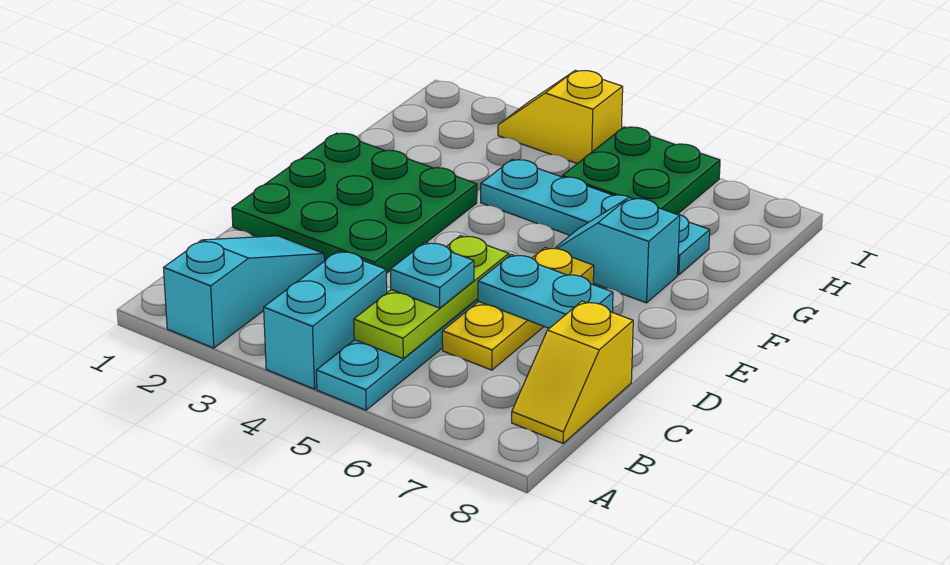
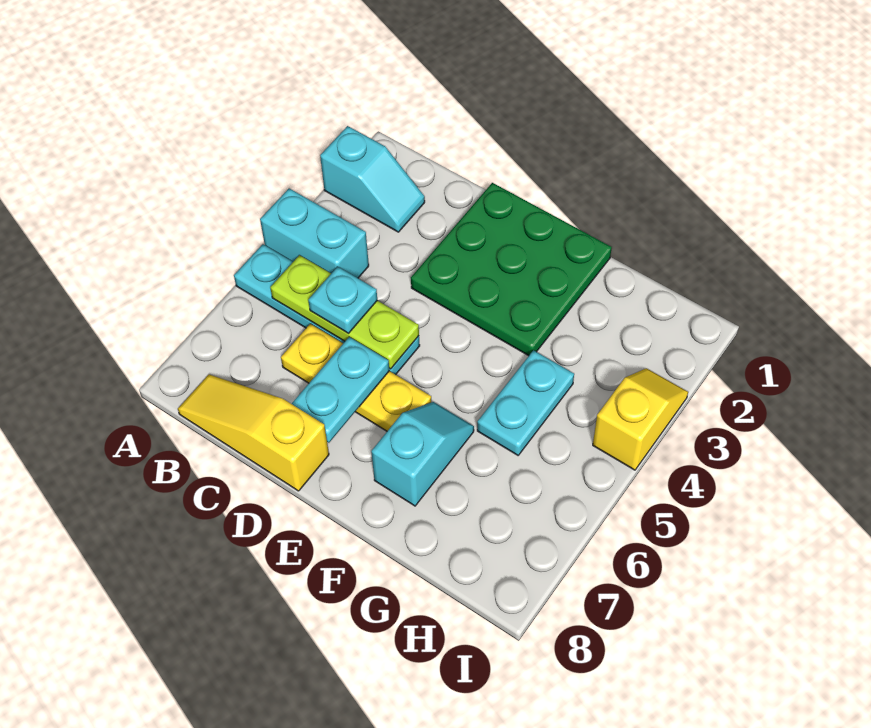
cyan slope A2:C2 level 1 top A -> cyan slope A2:B2 level 1 top A
yellow slope B8:C8 level 1 top C -> yellow slope B8:D8 level 1 top D
cyan plate G4:G7 level 1 -> cyan plate G4:G5 level 1
green plate H5:I6 level 1 -> none

